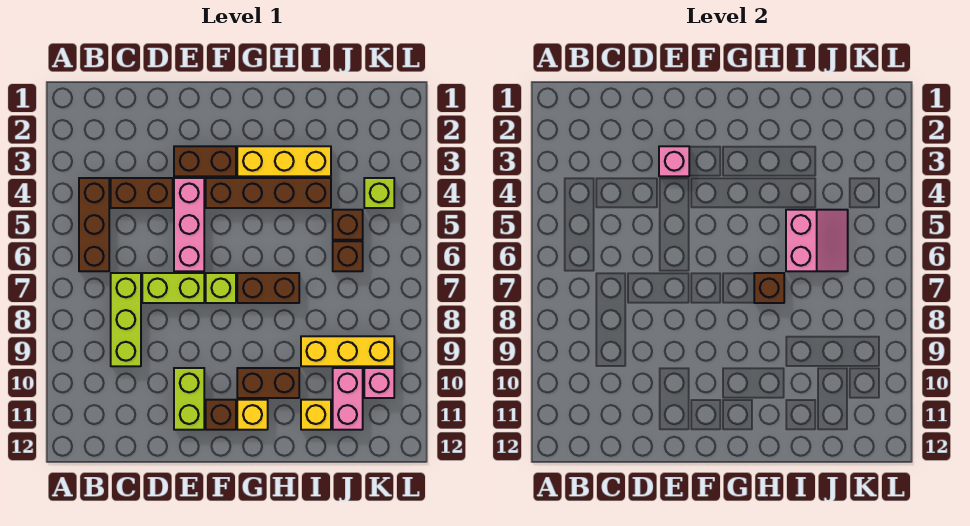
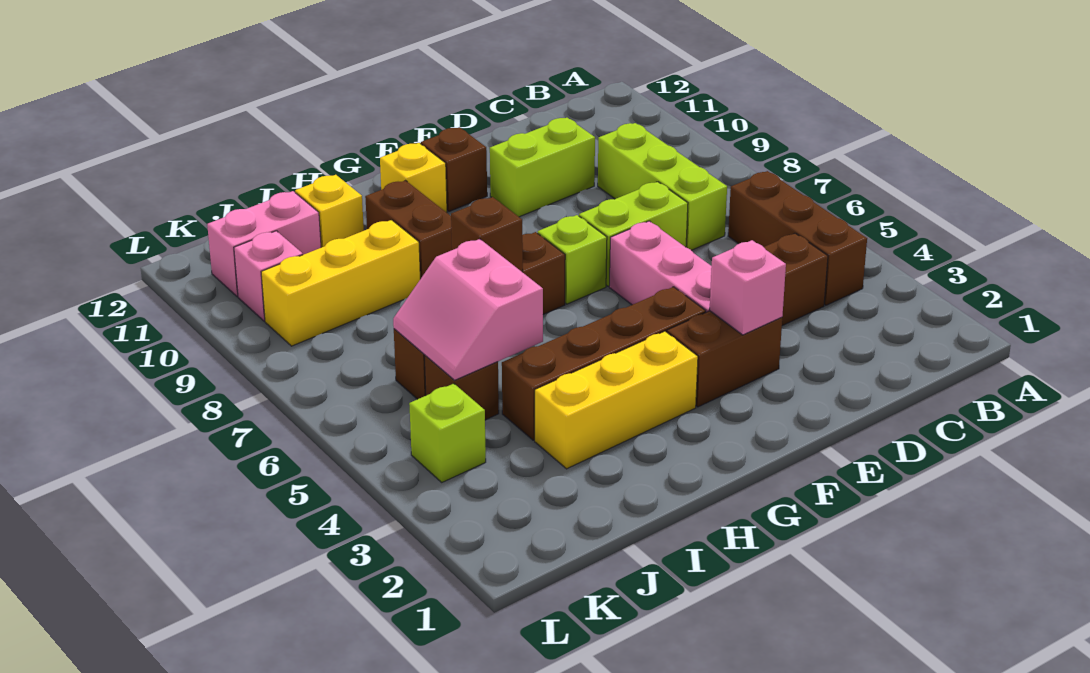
lime brick E10:E11 level 1 -> lime brick D10:E10 level 1
brown brick G10:H10 level 1 -> brown brick H9:H10 level 1
pink brick J10:J11 level 1 -> pink brick J11:K11 level 1

